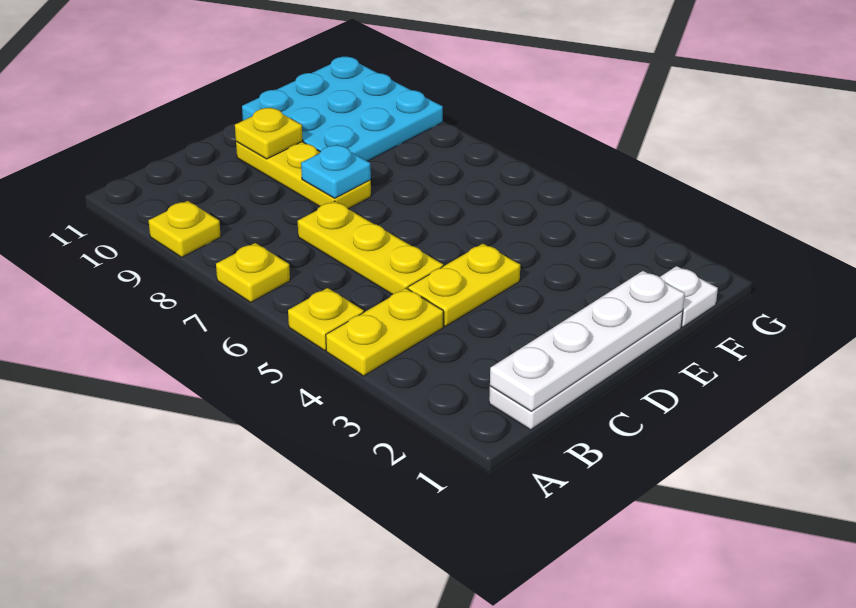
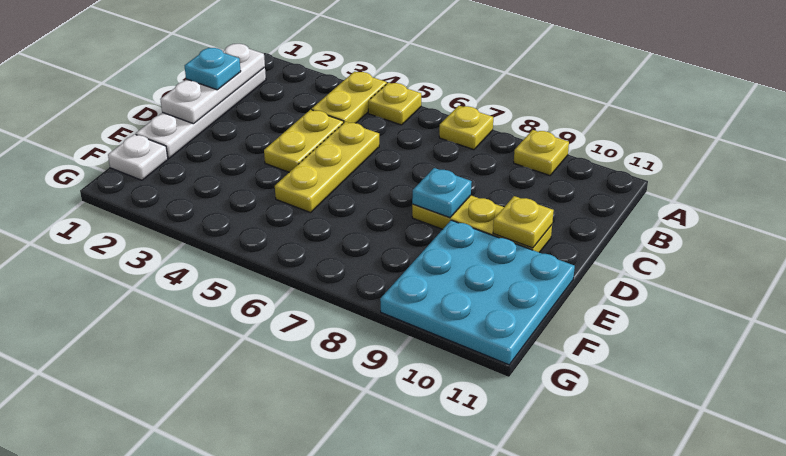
white plate B1:E1 level 2 -> white plate B1:D1 level 2
none -> cyan plate C1 level 3
yellow plate C5:C7 level 1 -> yellow plate C5:E5 level 1

